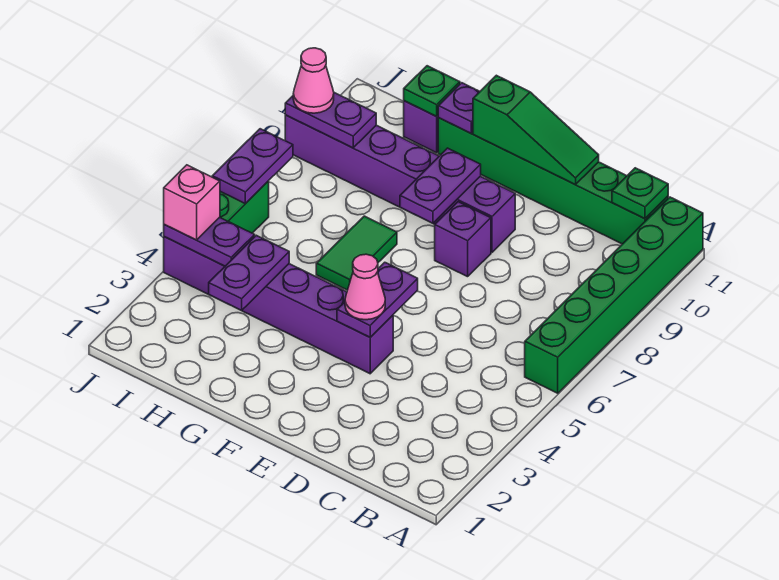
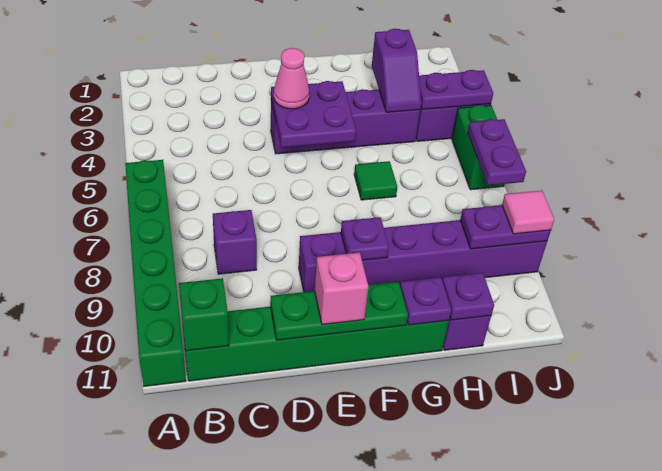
green plate B11 level 2 -> green brick B11 level 2
green slope D11:F11 level 2 top F -> green plate D11:F11 level 2
purple plate E4:E5 level 2 -> purple plate E4:F5 level 2
purple brick E8 level 1 -> purple brick C8 level 1
purple plate F8:F9 level 2 -> purple plate F9 level 2
green tile G6:G7 level 1 -> green tile G6 level 1
purple plate H3:H4 level 2 -> purple slope H3:H4 level 2 top 3
green plate H11 level 2 -> purple plate H11 level 2
pink brick J4 level 3 -> pink brick E11 level 3
pink cone J9 level 3 -> pink tile J9 level 3

